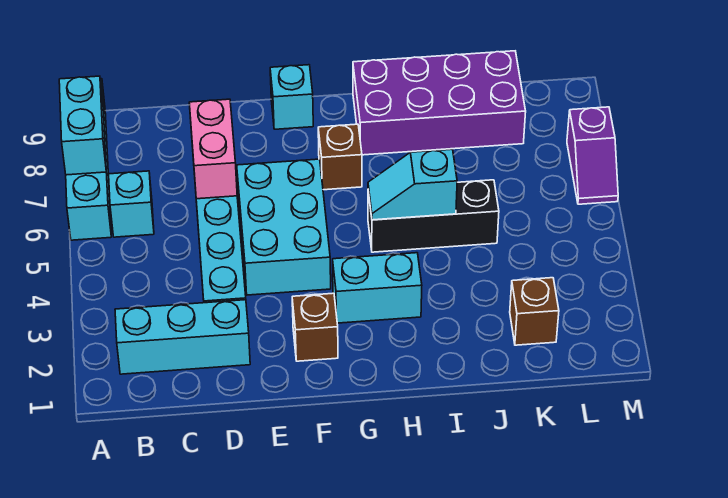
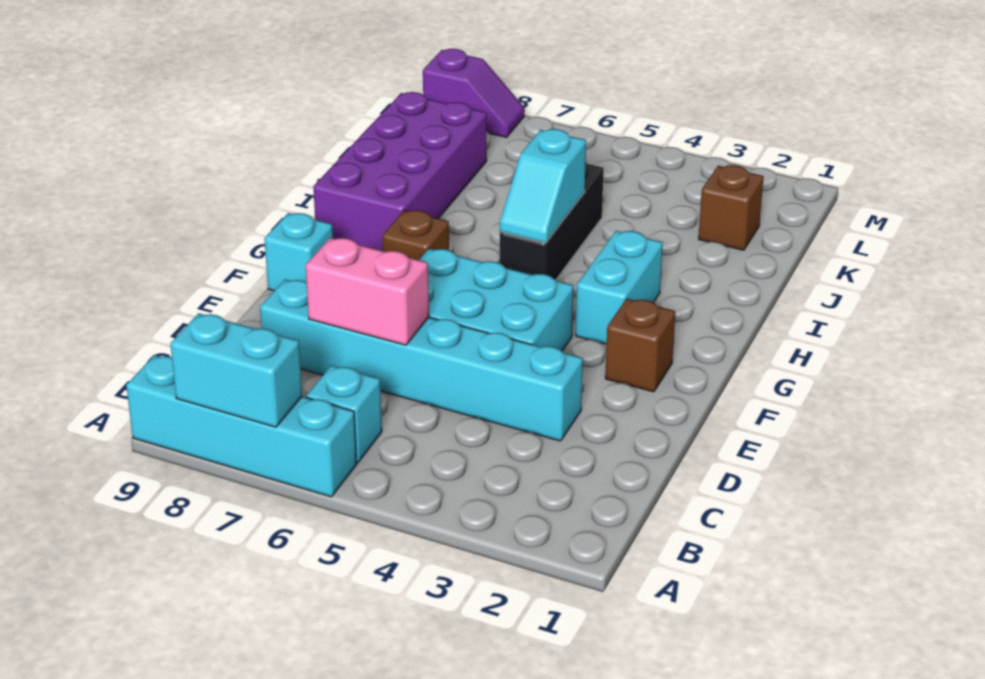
cyan brick B2:D2 level 1 -> none
purple slope M6:M7 level 1 top 7 -> purple slope M8:M9 level 1 top 9

